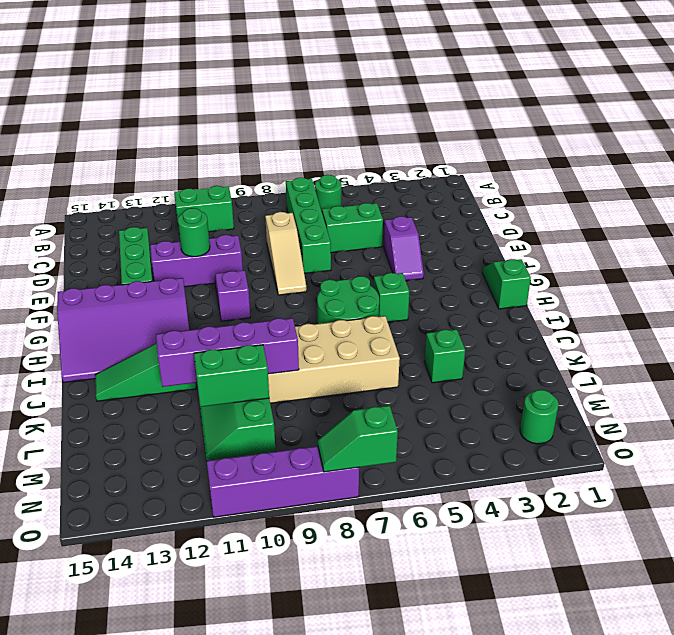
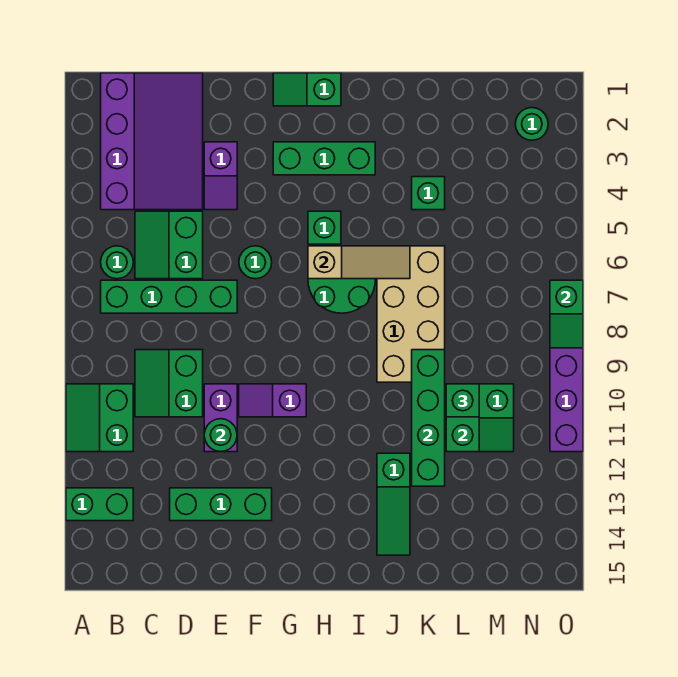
none -> green brick A13:B13 level 1
none -> green slope C9:D10 level 1 top D
tan slope D8:F8 level 1 top D -> tan slope H6:J6 level 2 top H
purple slope E4:F4 level 1 top E -> purple slope E3:E4 level 1 top 3
purple brick E10:E12 level 1 -> purple brick E10:E11 level 1
none -> green round brick F6 level 1
none -> green brick G3:I3 level 1
purple slope G12:I15 level 1 top G -> purple slope B1:D4 level 1 top B
purple brick K9:K12 level 2 -> green brick K9:K12 level 2
none -> green brick L10 level 3

